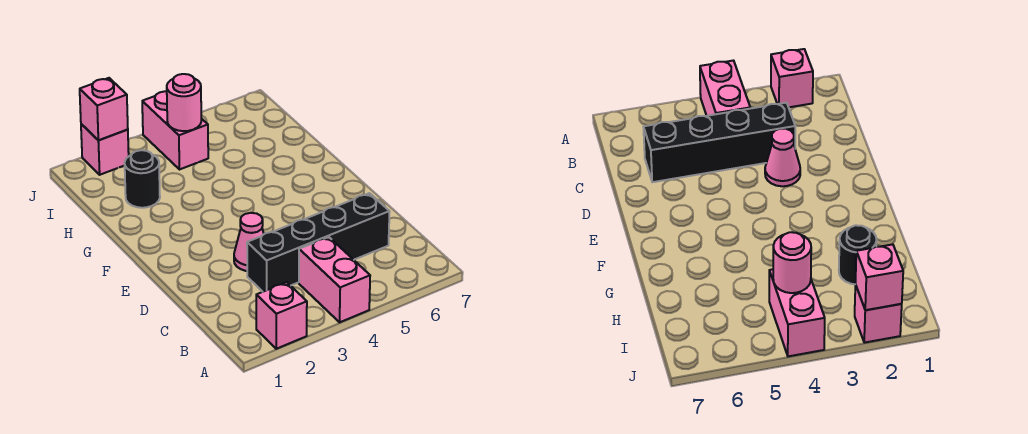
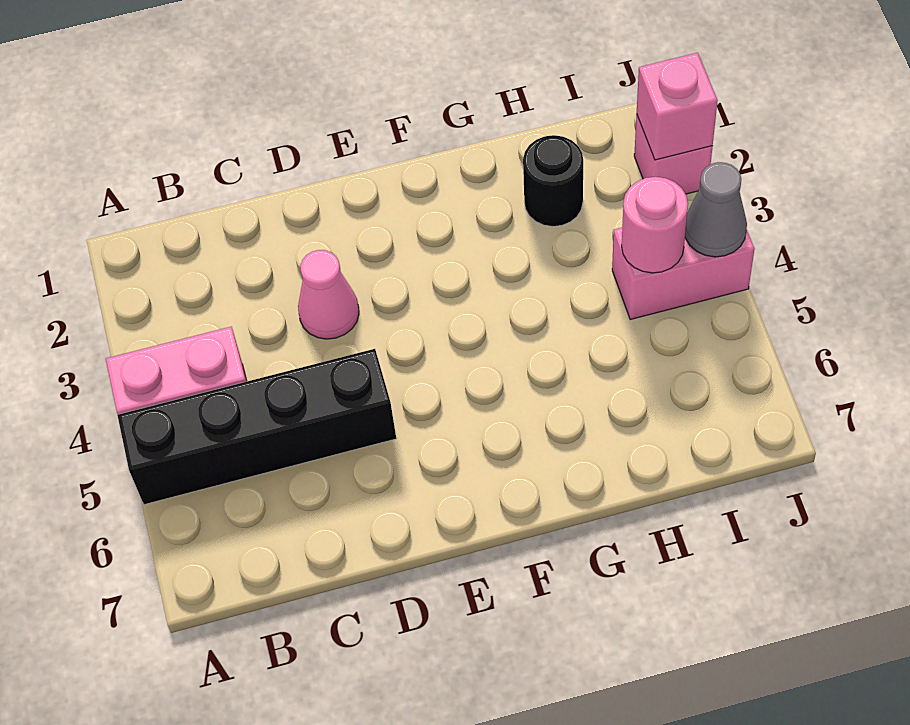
pink brick A2 level 1 -> none
black brick C3:C6 level 1 -> black brick A5:D5 level 1
none -> grey cone J4 level 2

